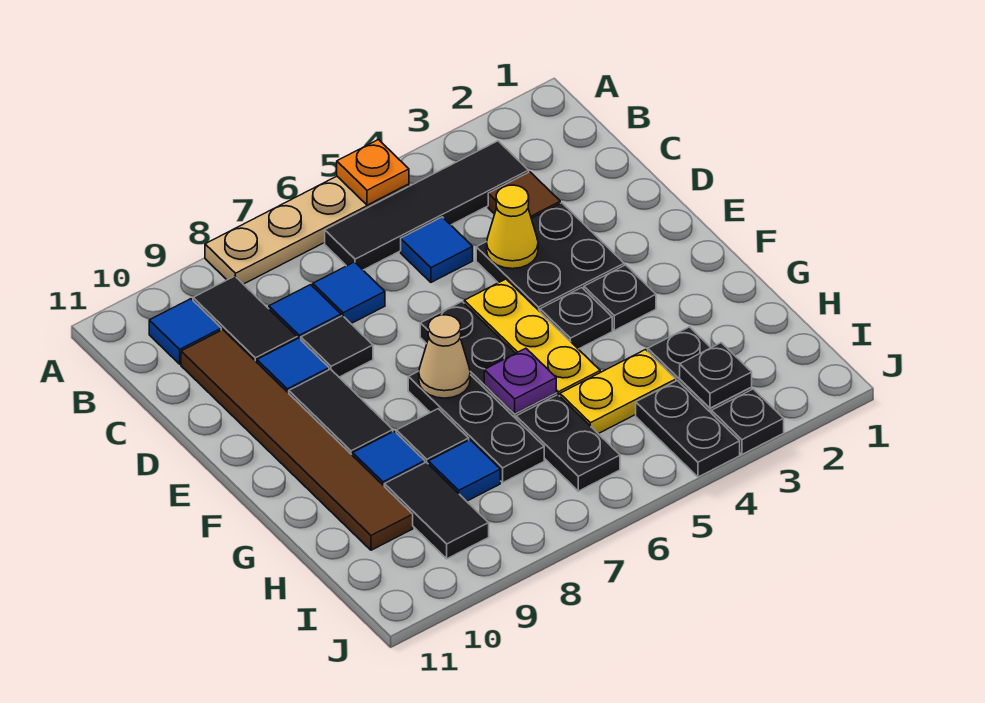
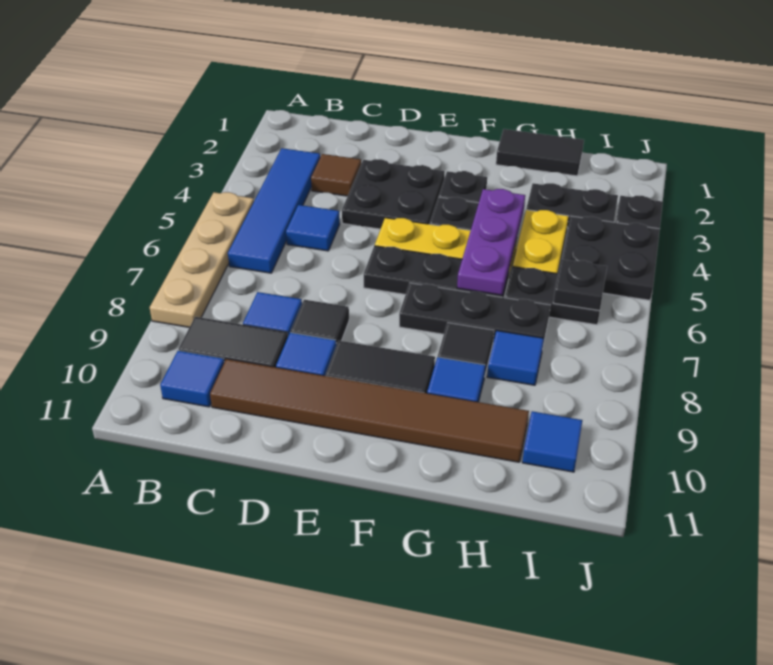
orange plate A5 level 2 -> none
black tile B3:B6 level 1 -> blue tile B3:B6 level 1
blue tile C7 level 1 -> blue tile I10 level 1
yellow cone D4 level 2 -> none
tan cone F7 level 2 -> none
purple plate G6 level 2 -> purple plate G4:G6 level 2
black tile H9:I9 level 1 -> black tile G1:H1 level 1
black plate I3 level 2 -> black plate I6 level 2
black plate I4:J4 level 1 -> black plate I4:J5 level 1

